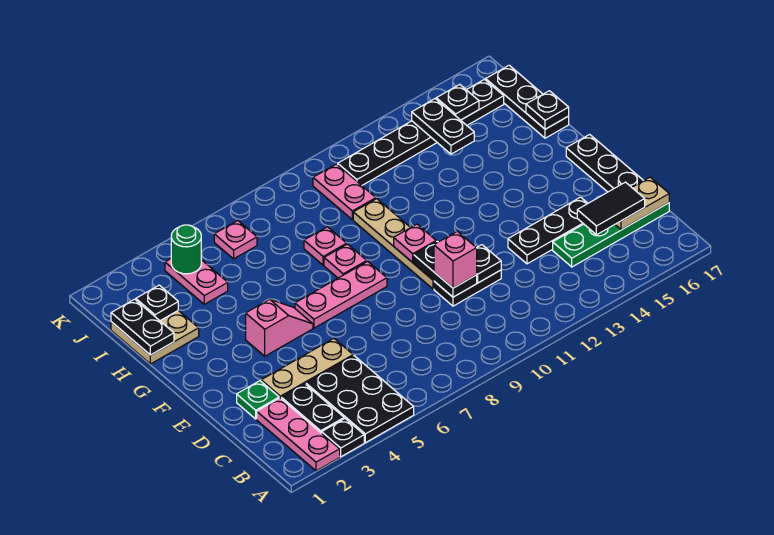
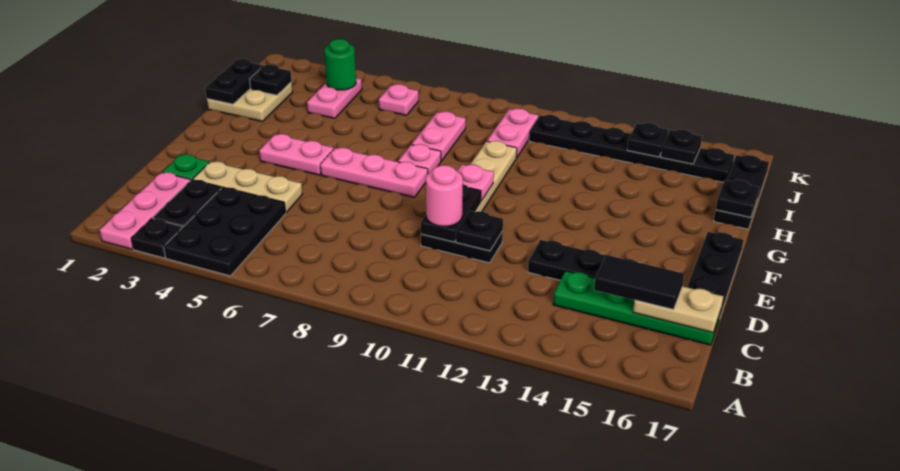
pink brick D10 level 3 -> pink round brick D10 level 3
pink slope F4:F5 level 1 top 4 -> pink plate F4:F5 level 1
pink plate H8 level 1 -> pink plate H8:I8 level 1
black plate I14:J14 level 2 -> black plate J14 level 2

